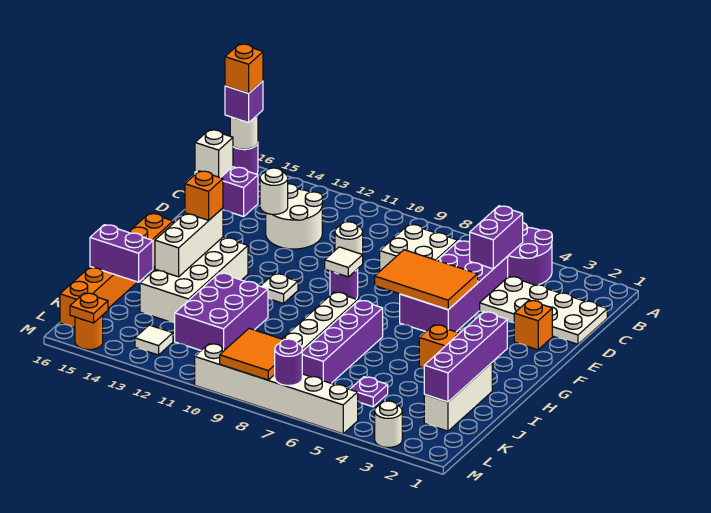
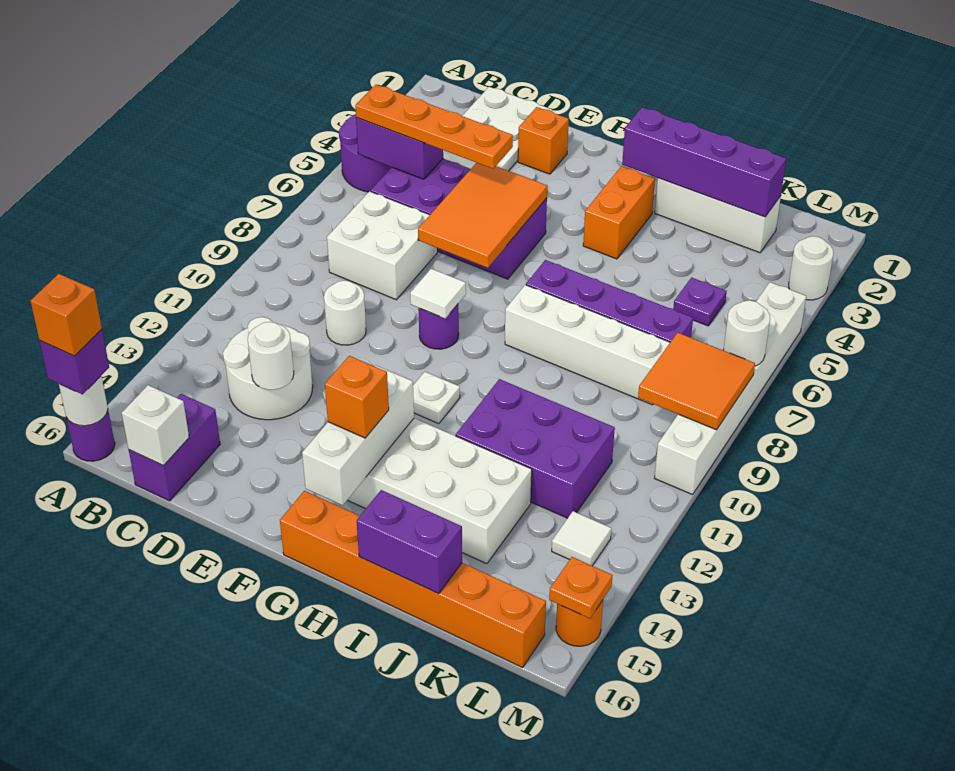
none -> orange plate B5:E5 level 3
white brick G14:I14 level 2 -> white brick G13:G15 level 2
purple brick J15:J16 level 2 -> purple brick I16:J16 level 2
purple round brick M7 level 2 -> white round brick M7 level 2

